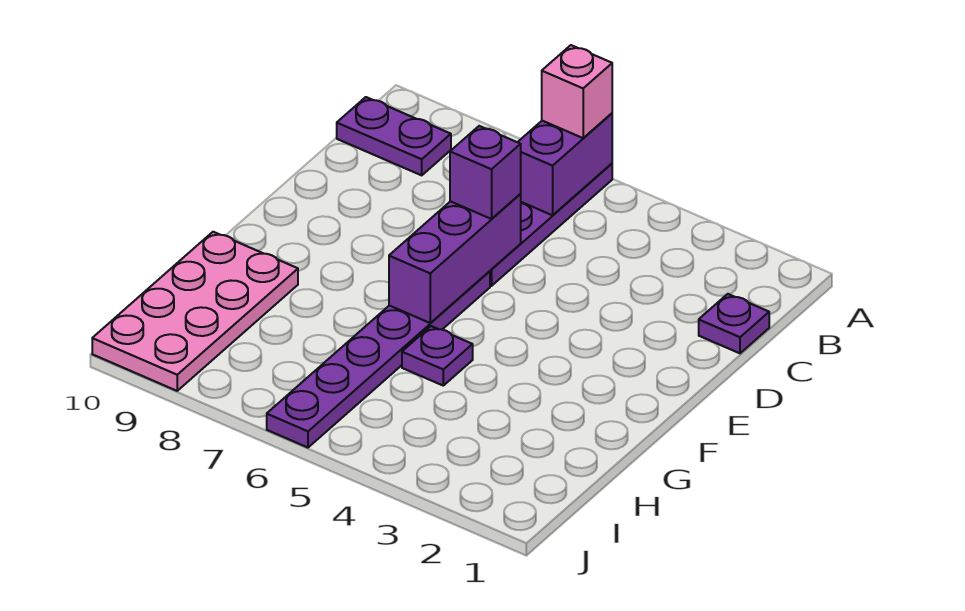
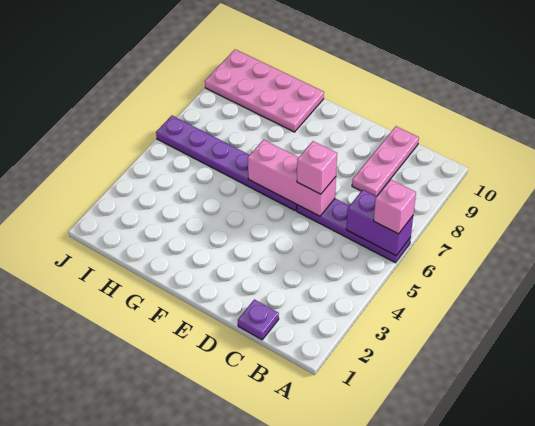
purple plate B9:B10 level 1 -> none
none -> pink plate C8:C10 level 1
purple brick D6:F6 level 2 -> pink brick D6:F6 level 2
purple brick D6 level 3 -> pink brick D6 level 3
purple plate G5 level 1 -> none

